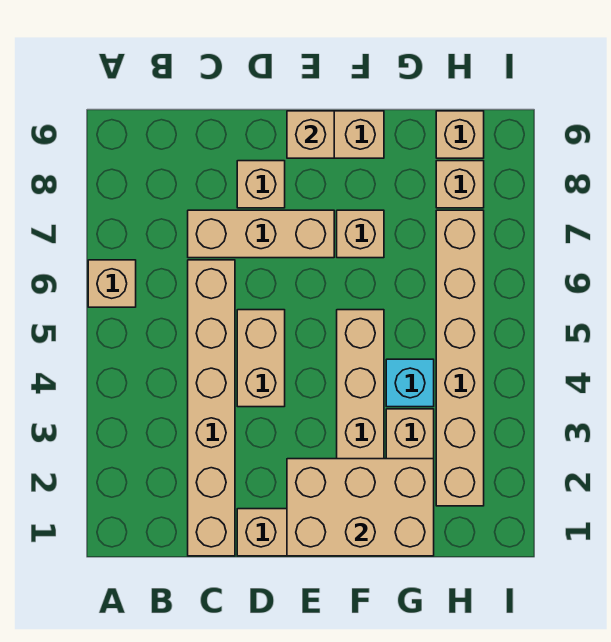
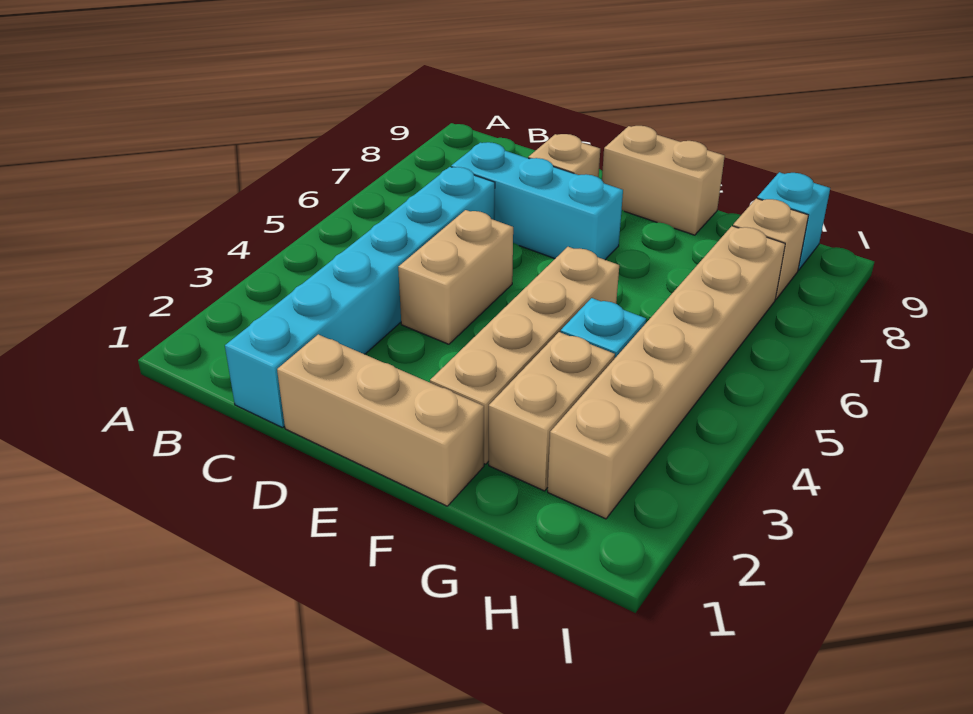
tan brick A6 level 1 -> none
tan brick C1:C6 level 1 -> cyan brick C1:C6 level 1
tan brick C7:E7 level 1 -> cyan brick C7:E7 level 1
tan brick E1:G2 level 2 -> none
tan brick E9 level 2 -> none
tan brick F7 level 1 -> none
tan brick H9 level 1 -> cyan brick H9 level 1

